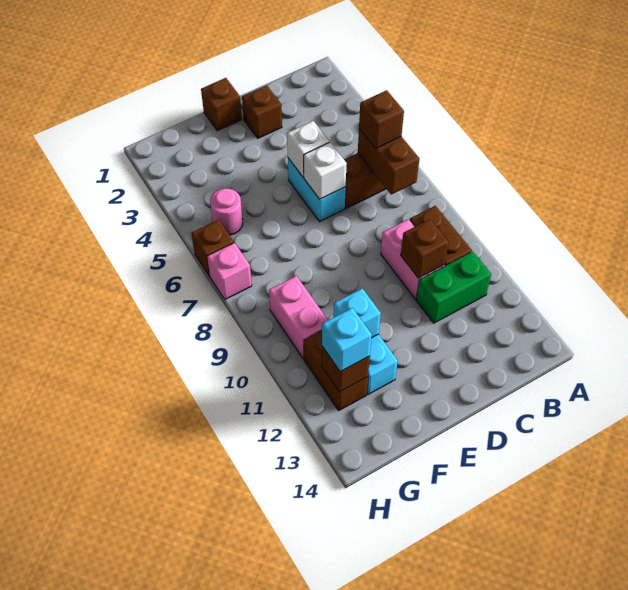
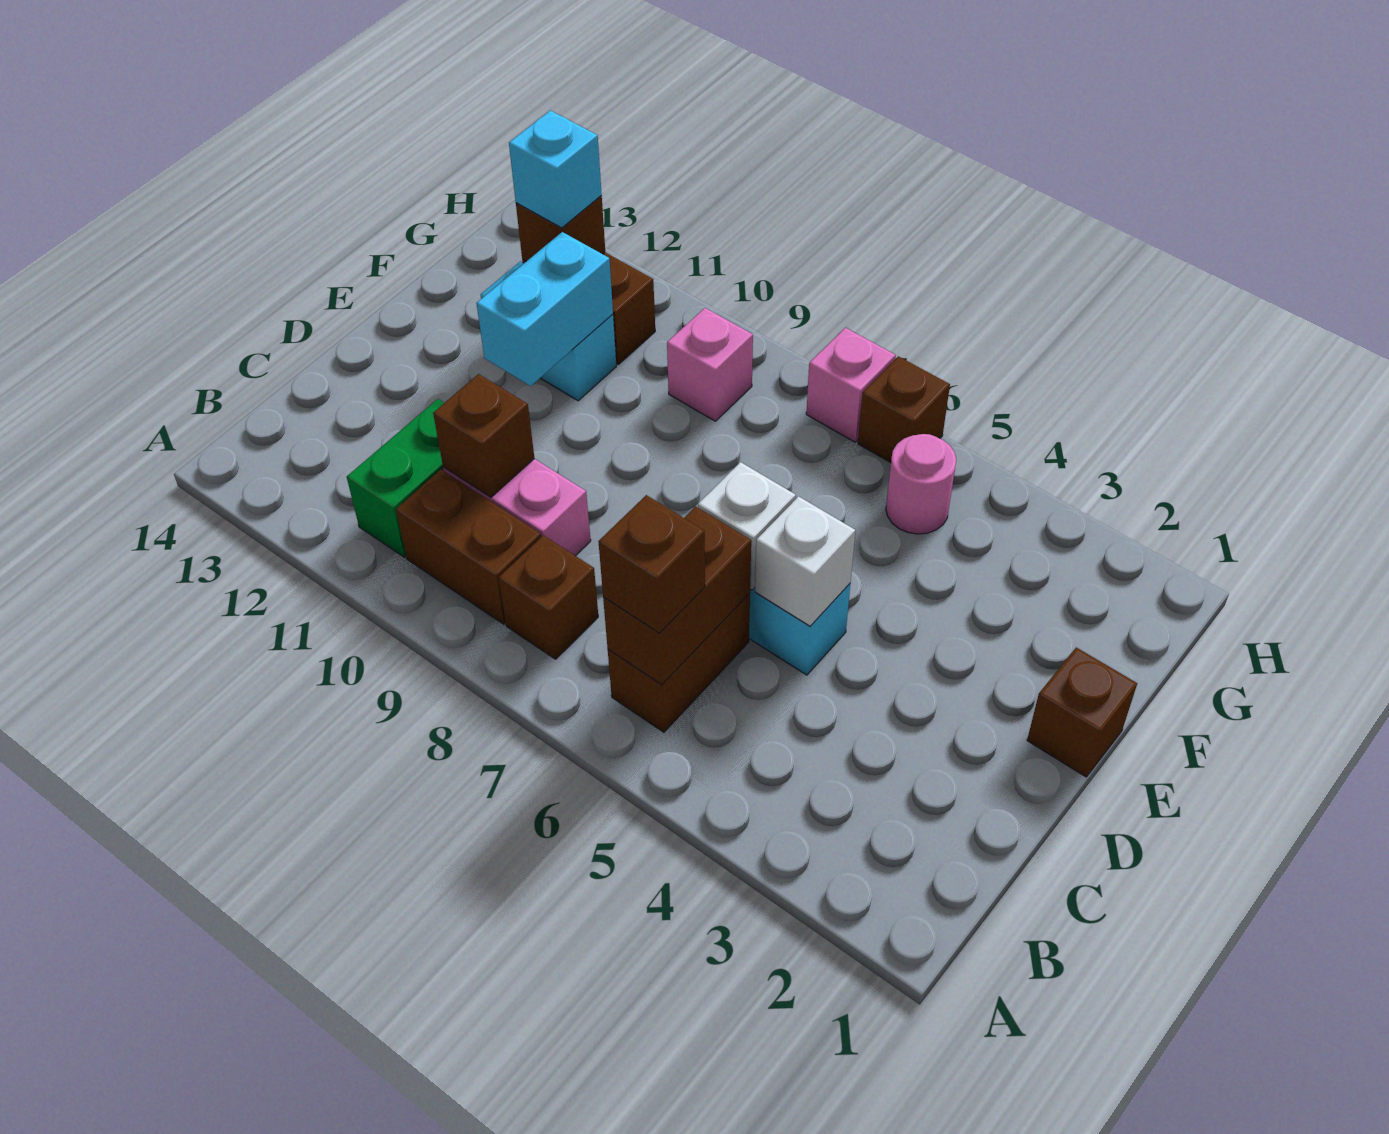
brown brick B6:B7 level 2 -> brown brick B6:C6 level 2
brown brick D2 level 1 -> brown brick B8 level 1
cyan brick F11 level 2 -> cyan brick E11:F11 level 2
pink brick G9:G10 level 1 -> pink brick G9 level 1

